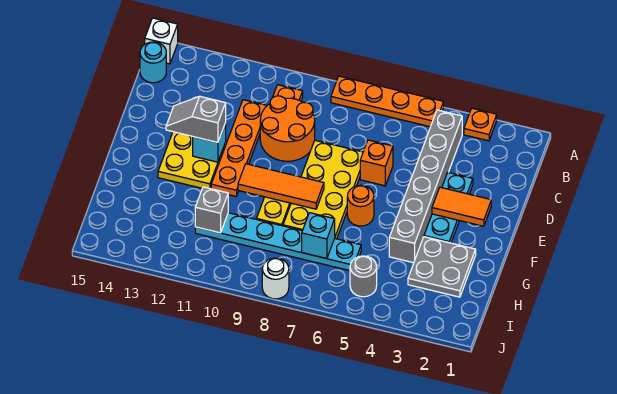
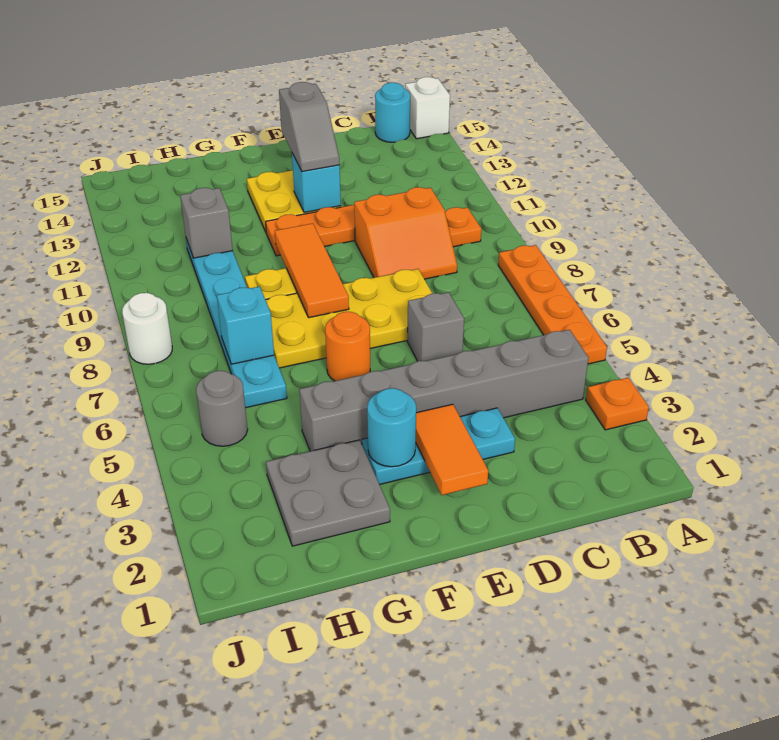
orange round brick C9:D10 level 1 -> orange slope C9:D10 level 1 top 10
orange brick D6 level 1 -> grey brick D6 level 1
grey slope E12:E13 level 3 top 12 -> grey slope E12:E13 level 3 top 13
none -> cyan round brick F3 level 2

